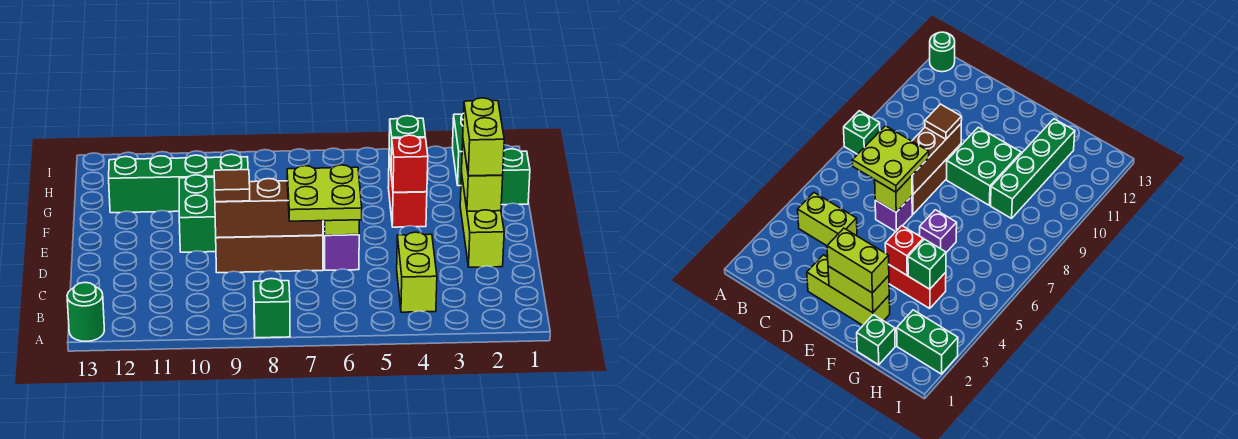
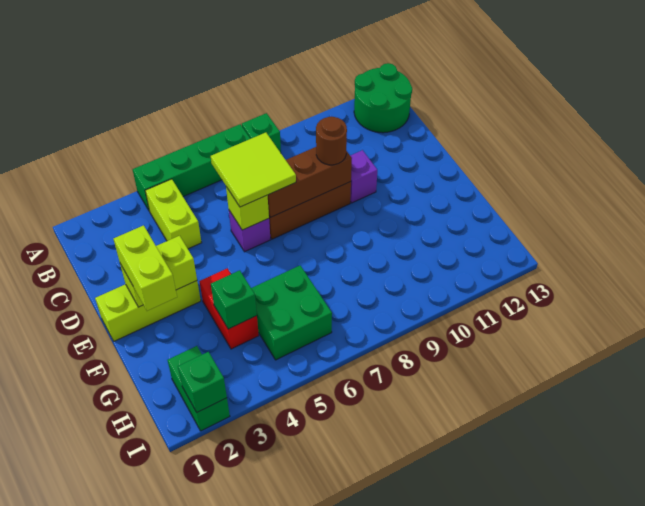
green round brick A13 level 1 -> green round brick A12:B13 level 1
lime plate C6:D7 level 3 -> lime tile C6:D7 level 3
lime brick D2:F2 level 1 -> lime brick E1:E3 level 1
brown tile D9 level 3 -> brown round brick D9 level 3
lime brick E2:F2 level 2 -> lime brick E2:E3 level 2
green brick E9:F10 level 1 -> green brick G5:H6 level 1
red brick F4 level 2 -> none
purple brick F6 level 1 -> purple brick D10 level 1
green brick G1 level 1 -> green brick I2 level 2
green brick G9:G12 level 1 -> green brick A4:A7 level 1

